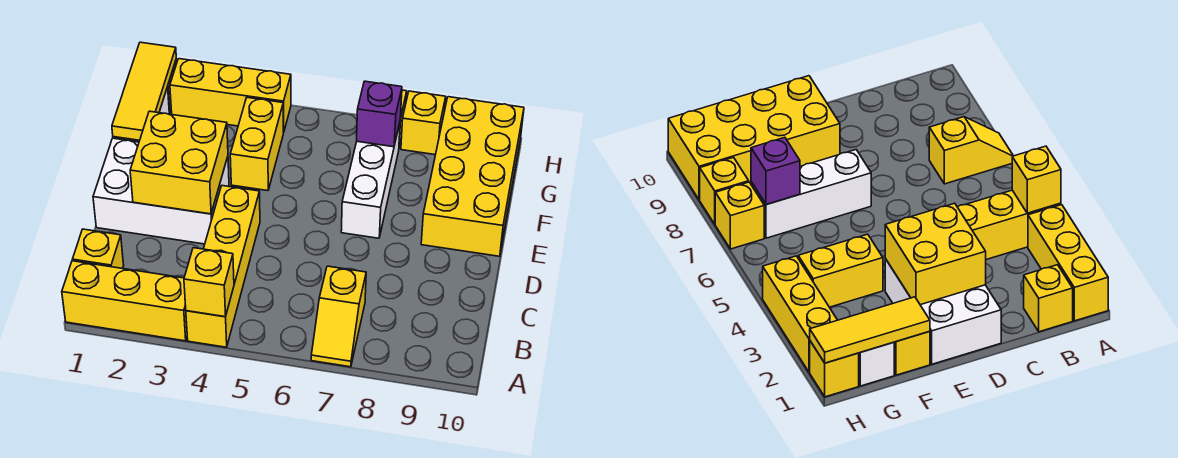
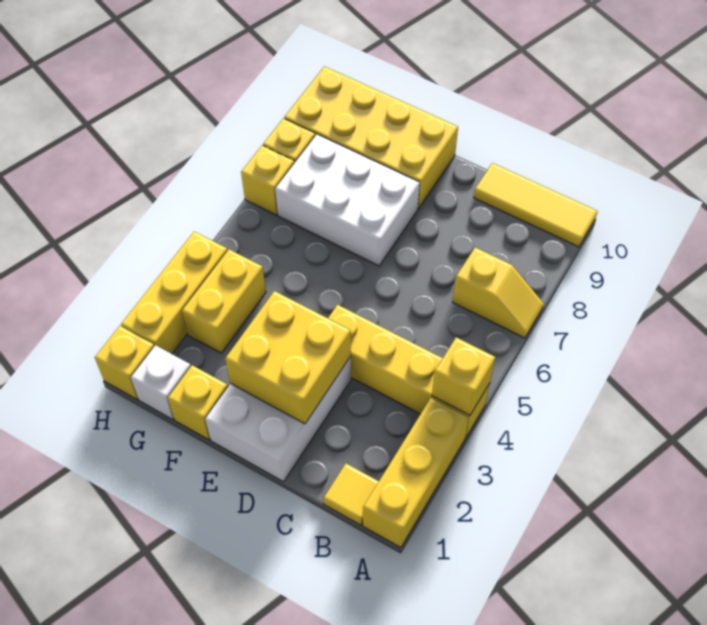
yellow brick B1 level 1 -> yellow tile B1 level 1
white brick E7:G7 level 1 -> white brick E7:G8 level 1
yellow tile F1:H1 level 2 -> yellow tile A10:C10 level 1
yellow brick F4:G4 level 1 -> yellow brick G3:G4 level 1
purple brick G7 level 2 -> none

